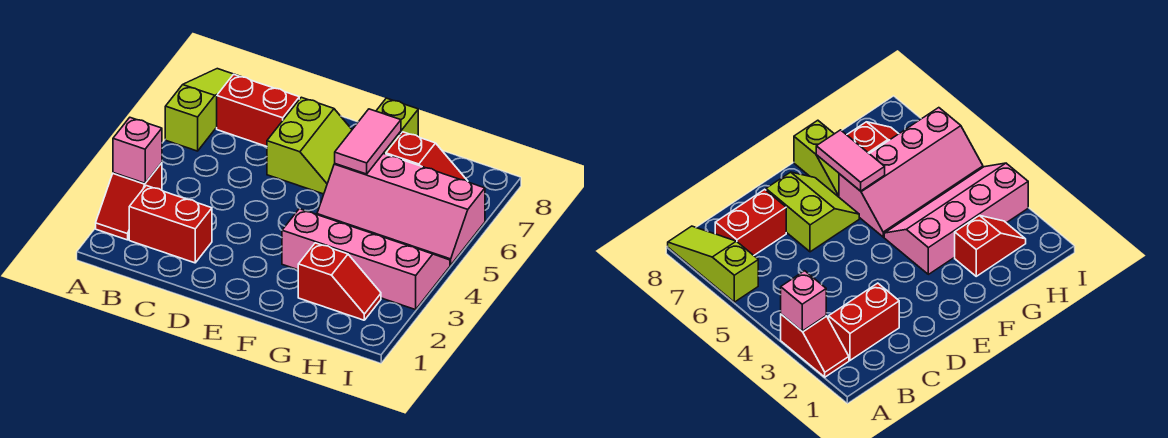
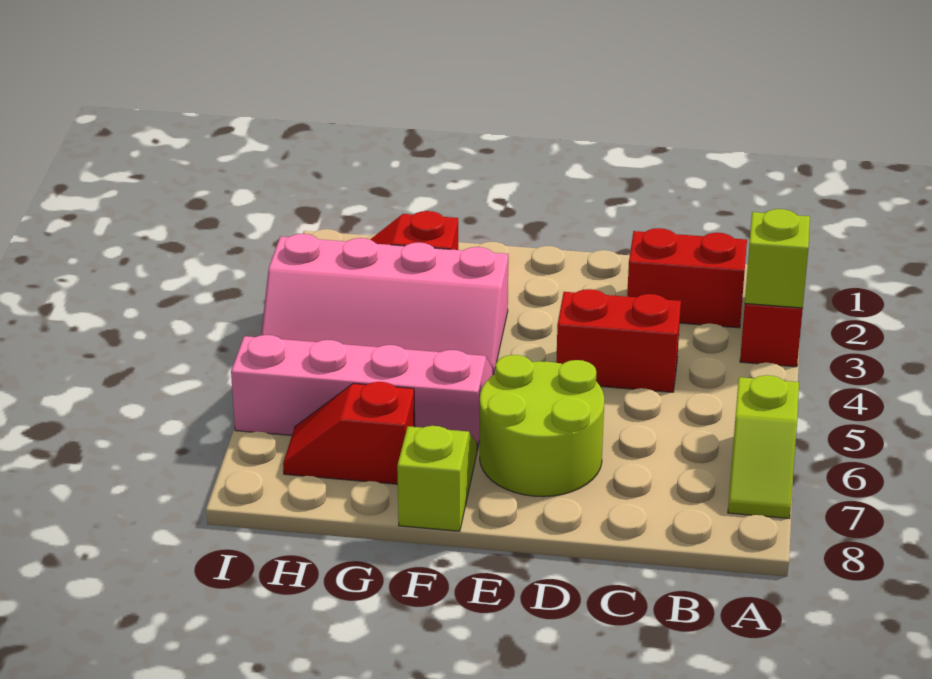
pink brick A3 level 2 -> lime brick A3 level 2
lime slope A6:A8 level 1 top 6 -> lime slope A6:A7 level 1 top 6
red brick B7:C7 level 1 -> red brick C4:D4 level 1
lime slope D6:E7 level 1 top D -> lime round brick D6:E7 level 1
pink tile F6:F7 level 2 -> none

